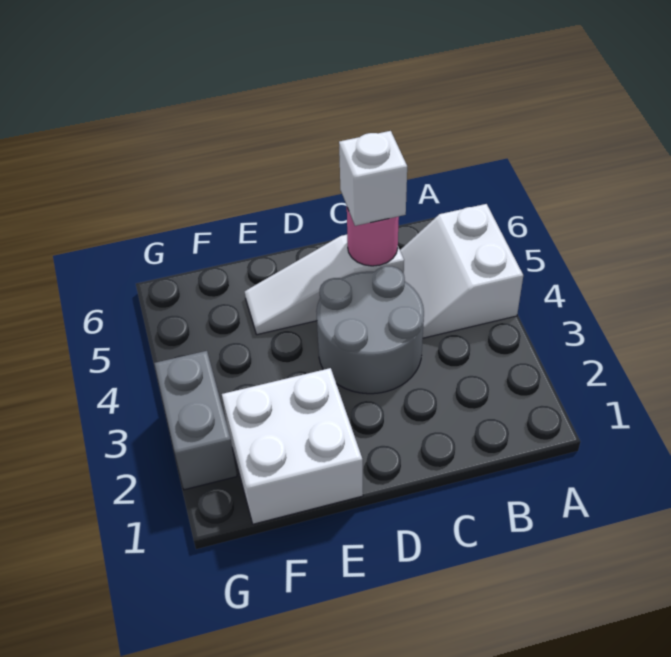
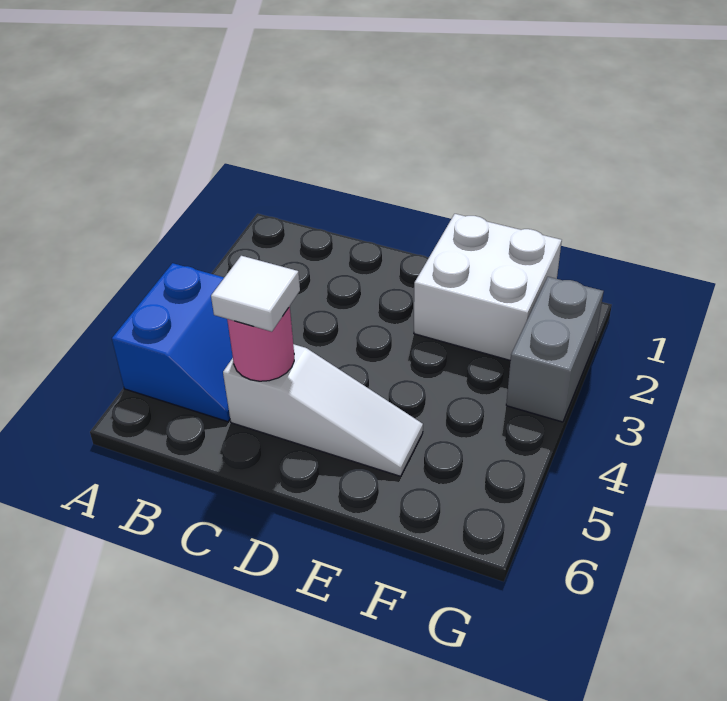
white slope A4:B5 level 1 top A -> blue slope A4:B5 level 1 top A
grey round brick C3:D4 level 1 -> none
white brick C5 level 3 -> white tile C5 level 3

